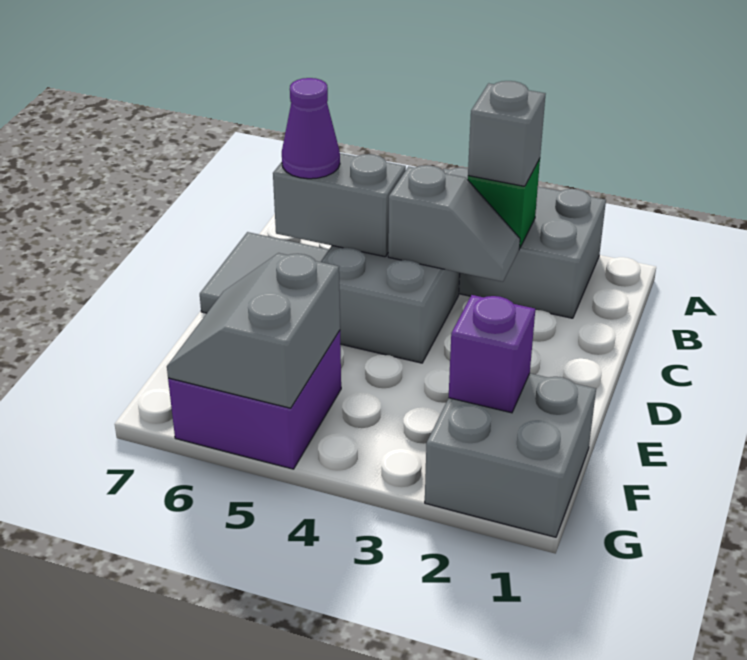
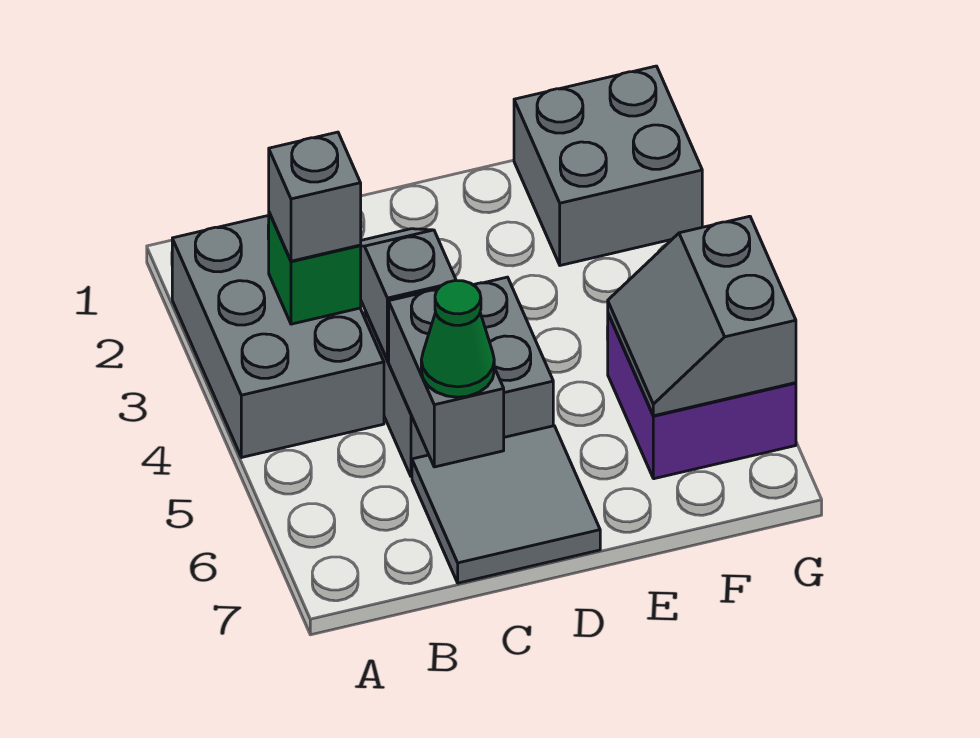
purple cone C6 level 3 -> green cone C6 level 3
purple brick F2 level 2 -> none
grey slope F5:G6 level 2 top 5 -> grey slope F5:G6 level 2 top G

